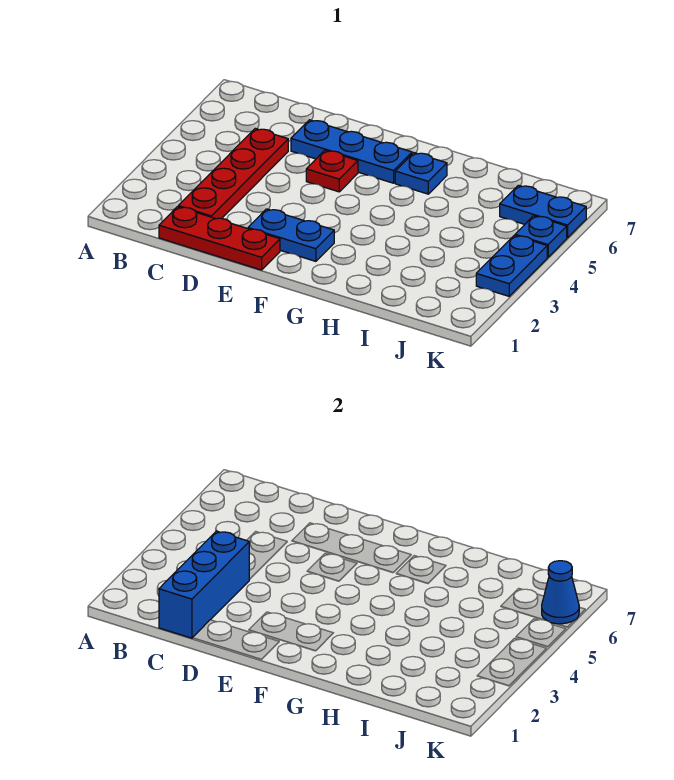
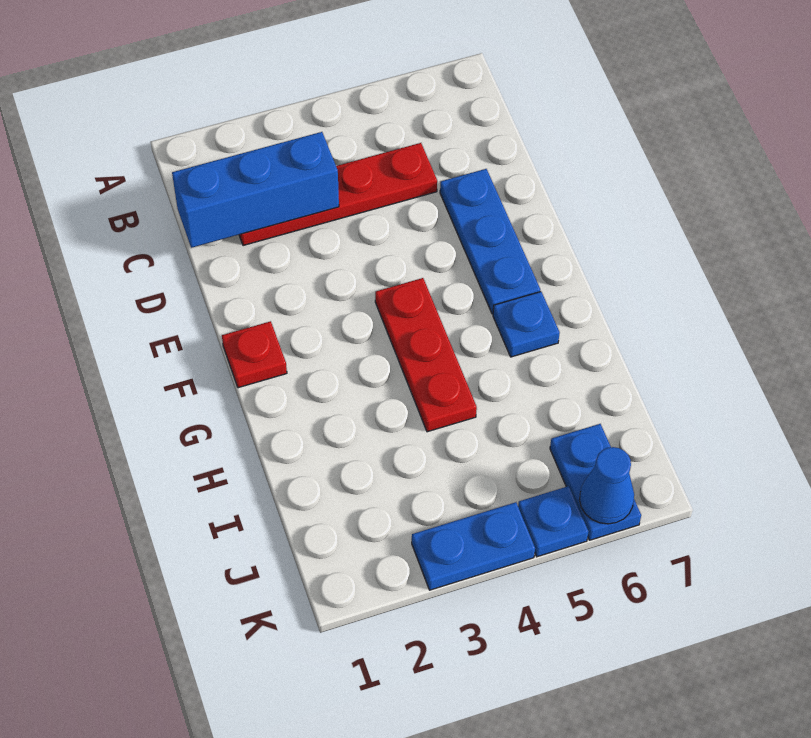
red plate C1:E1 level 1 -> red plate F4:H4 level 1
blue plate E2:F2 level 1 -> none
red plate E5 level 1 -> red plate F1 level 1

